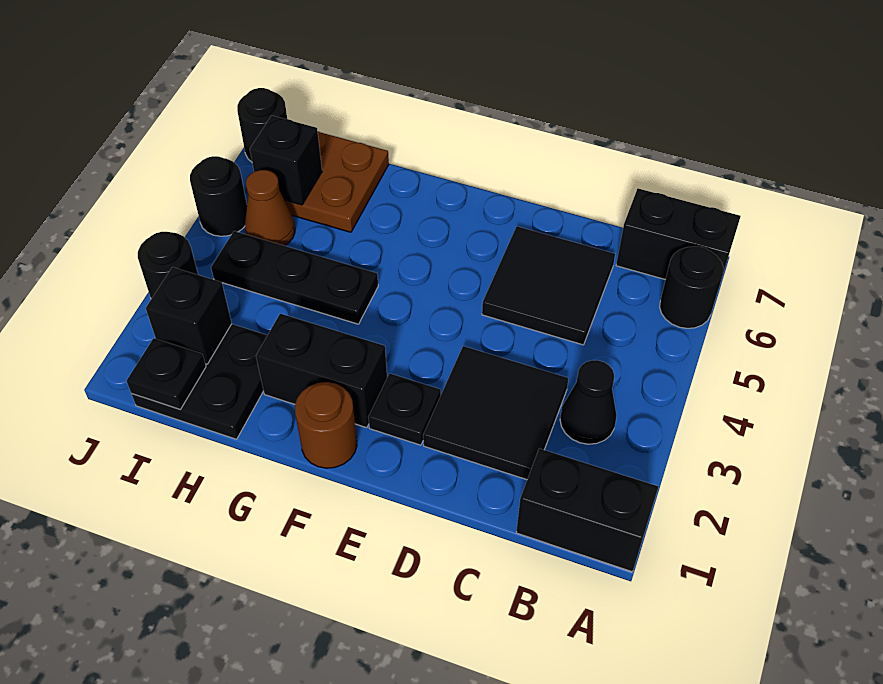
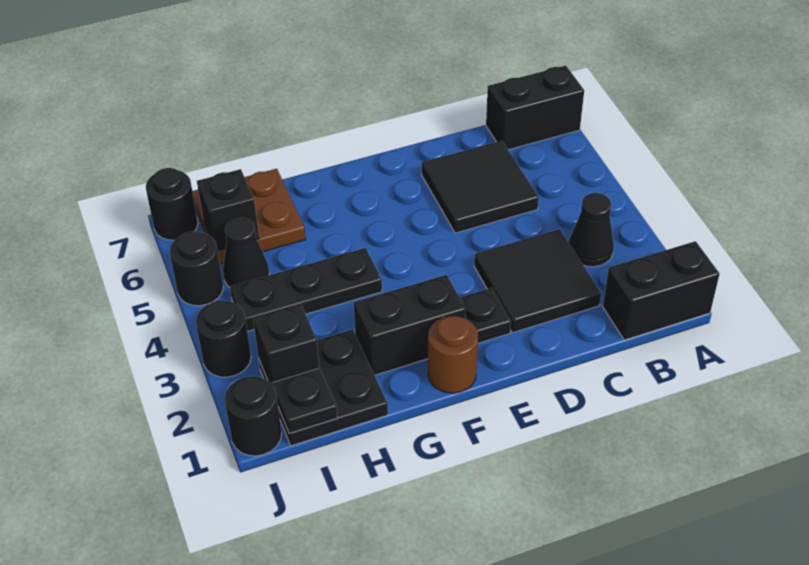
black round brick A6 level 1 -> black round brick J1 level 1
brown cone I5 level 1 -> black cone I5 level 1

